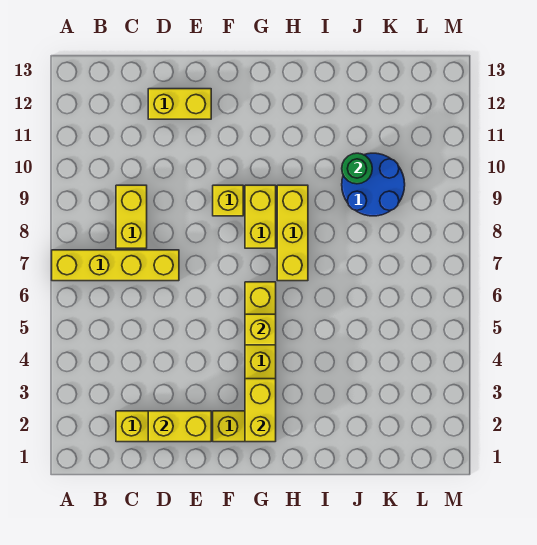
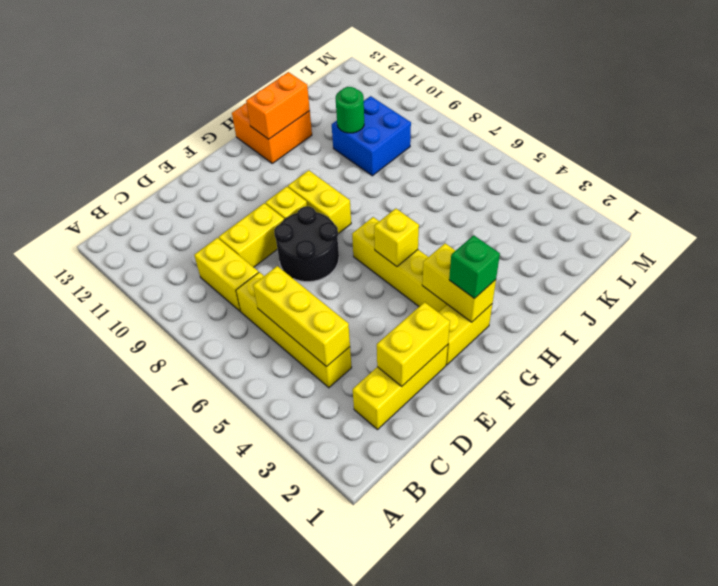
yellow brick A7:D7 level 1 -> yellow brick C4:C7 level 1
yellow brick D12:E12 level 1 -> yellow brick D9:E9 level 1
none -> black round brick E7:F8 level 1
none -> green brick G2 level 3
yellow brick H7:H9 level 1 -> yellow brick C4:C6 level 2
none -> orange brick H12:I13 level 1
none -> orange brick H12:I12 level 2
blue round brick J9:K10 level 1 -> blue brick J9:K10 level 1

